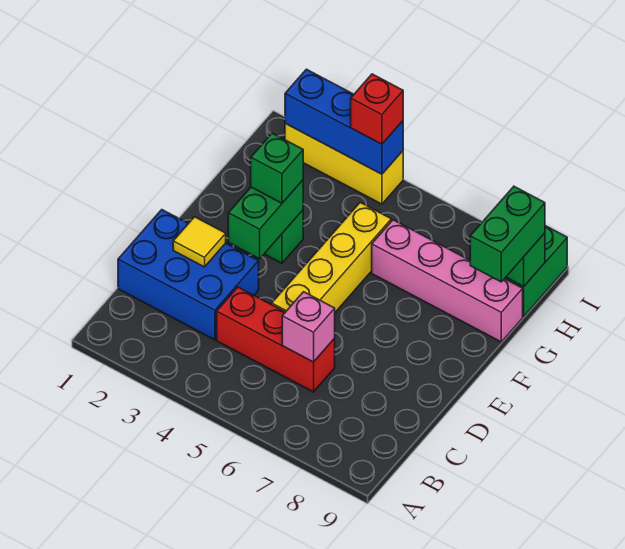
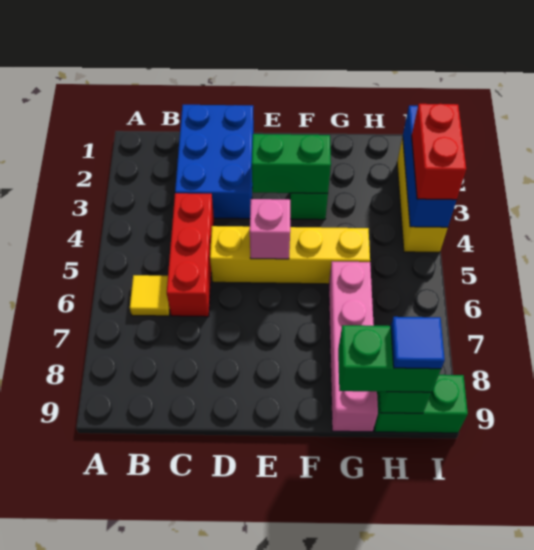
pink brick C6 level 2 -> pink brick E5 level 2
yellow tile D2 level 2 -> yellow tile B6 level 1
green brick F3 level 3 -> none
none -> blue tile H9 level 4
red brick I4 level 3 -> red brick I3:I4 level 3

